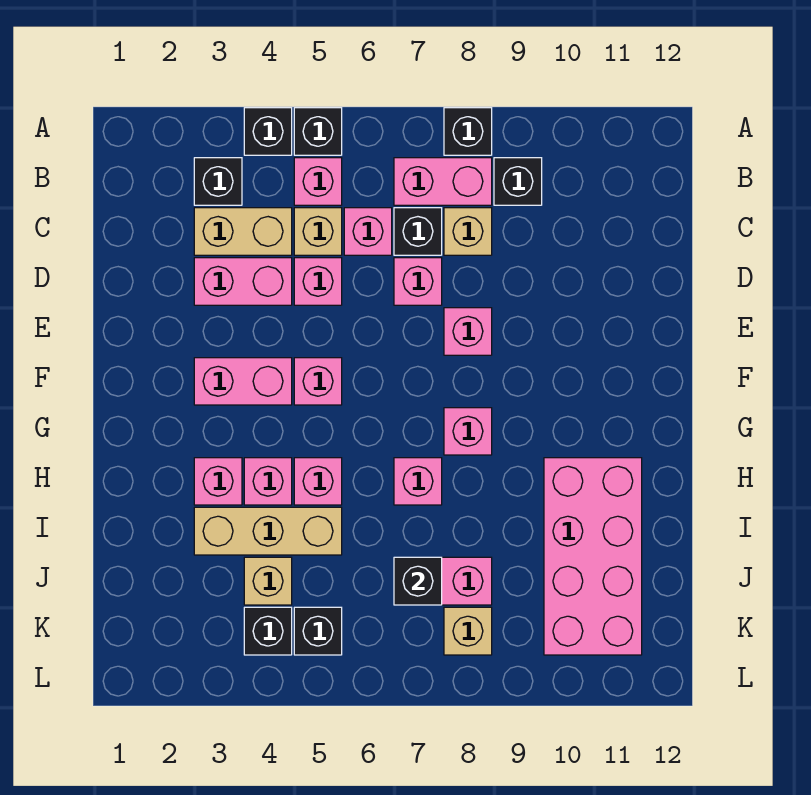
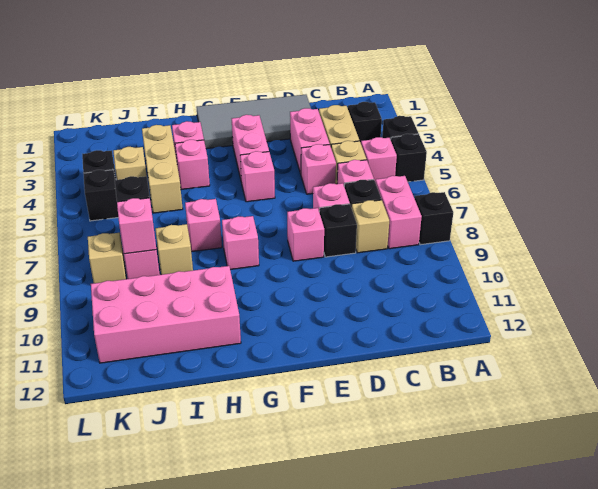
black brick B9 level 1 -> black brick D8 level 1
none -> grey tile D1:G2 level 1
pink brick H5 level 1 -> pink brick J8 level 2
none -> tan brick I8 level 1

